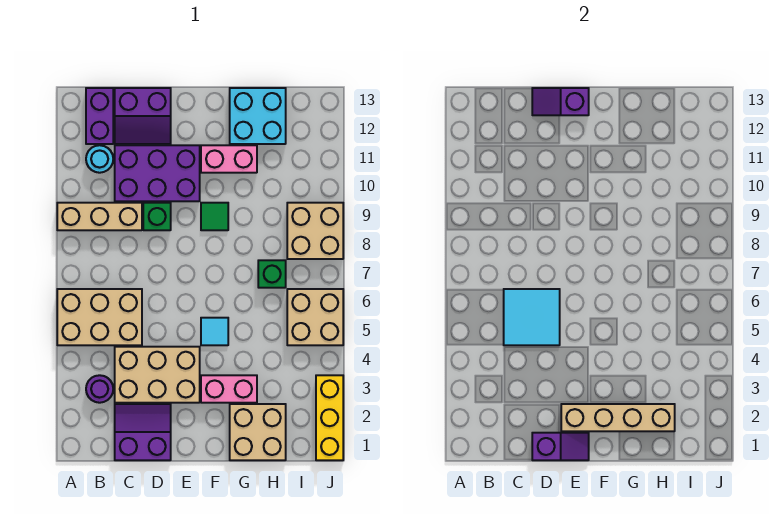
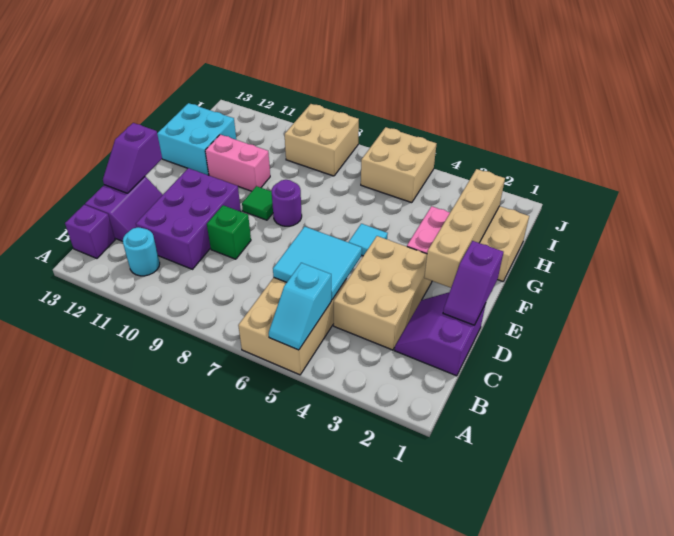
none -> cyan slope A5:B5 level 2 top B
tan brick A9:C9 level 1 -> none
purple round brick B3 level 1 -> purple round brick F8 level 1
purple brick B12:B13 level 1 -> purple brick B13 level 1
purple slope D1:E1 level 2 top D -> purple slope D1:E1 level 2 top E
pink brick F11:G11 level 1 -> pink brick G10:G11 level 1
green brick H7 level 1 -> none
yellow brick J1:J3 level 1 -> none

